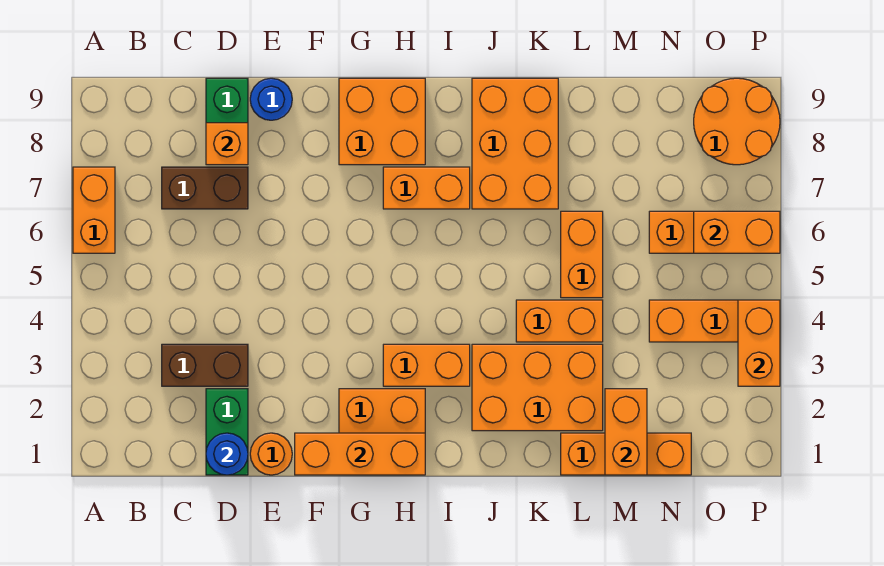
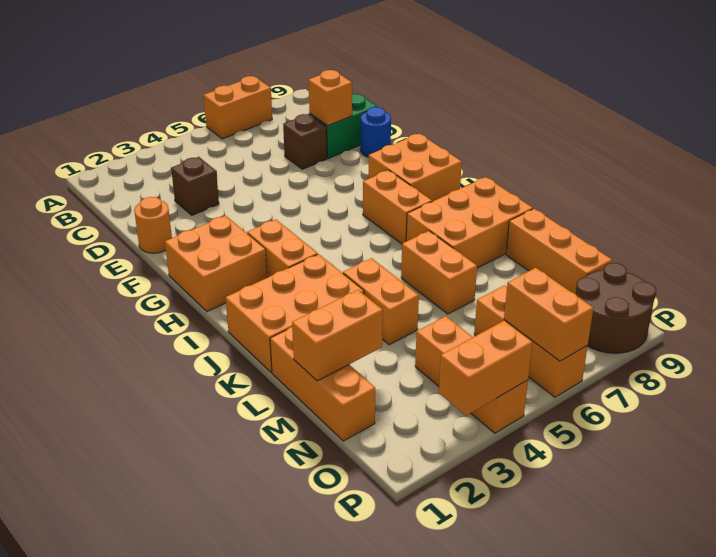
brown brick C3:D3 level 1 -> brown brick D3 level 1
brown brick C7:D7 level 1 -> brown brick D7 level 1
green brick D1:D2 level 1 -> none
blue round brick D1 level 2 -> none
orange brick F1:H1 level 2 -> orange brick L9:N9 level 1
orange brick J2:L3 level 1 -> orange brick J1:K3 level 1
orange brick L5:L6 level 1 -> orange brick K6:L6 level 1
orange round brick O8:P9 level 1 -> brown round brick O8:P9 level 1

